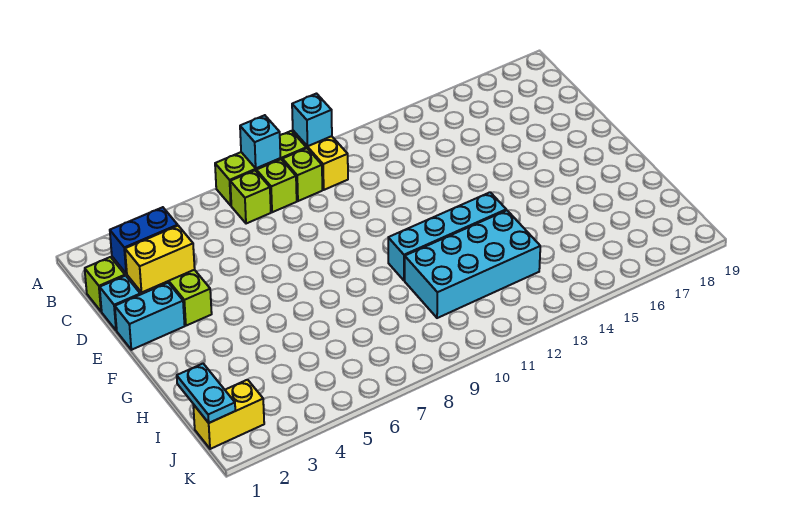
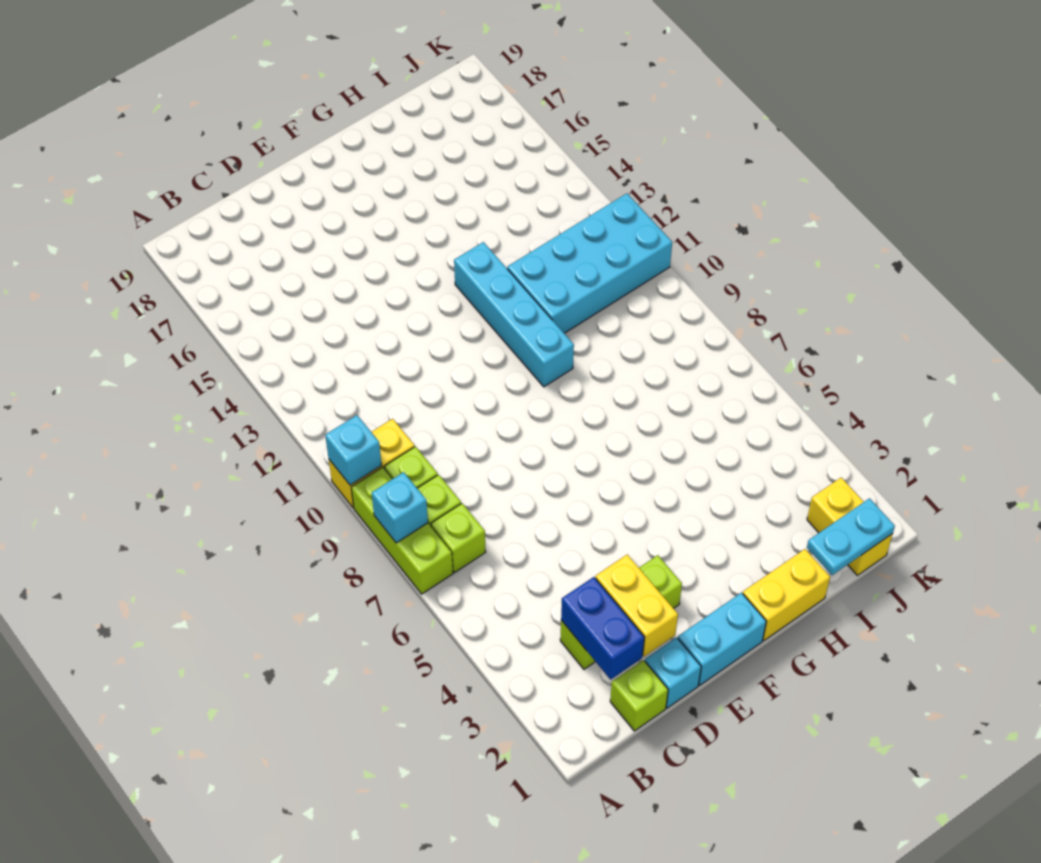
cyan brick E1:E2 level 1 -> cyan brick E1:F1 level 1
none -> yellow brick G1:H1 level 1
cyan brick H10:I13 level 1 -> cyan brick H11:K12 level 1

